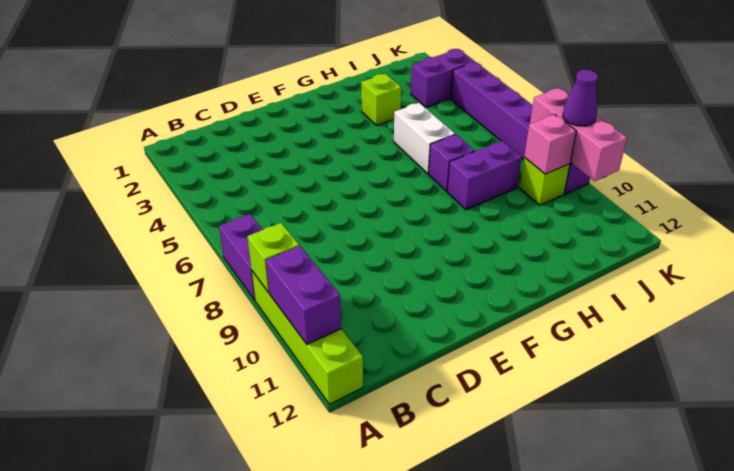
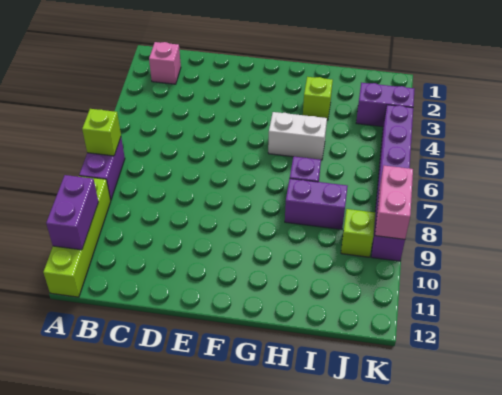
lime brick A9 level 2 -> lime brick A7 level 2
white brick H5:H6 level 1 -> white brick G5:H5 level 1
pink brick J9 level 2 -> pink brick B2 level 1
pink brick K8:K10 level 2 -> pink brick K8:K9 level 2
purple cone K9 level 3 -> none

